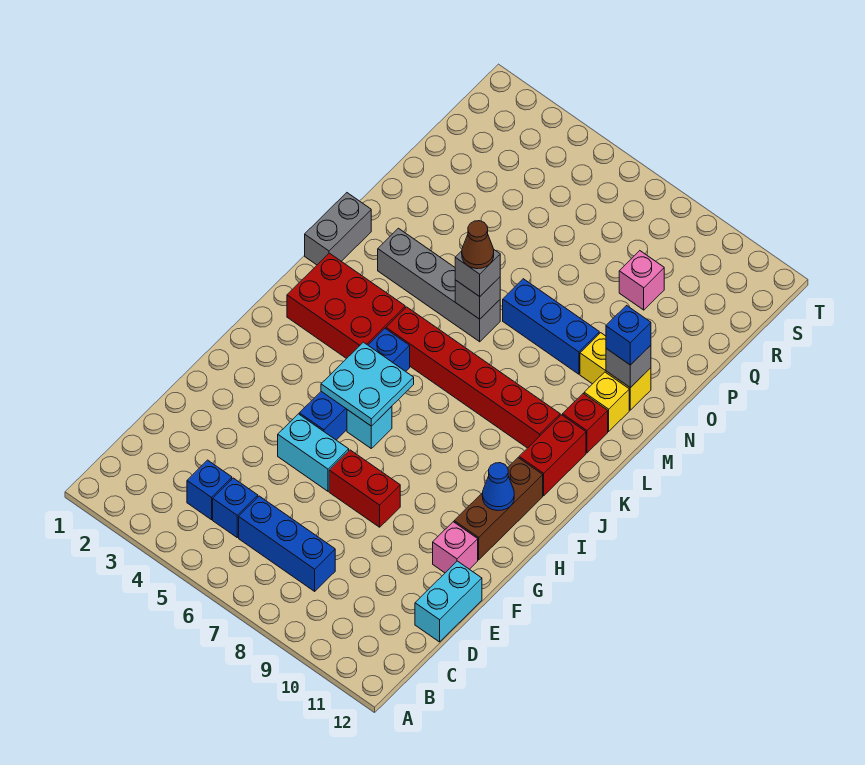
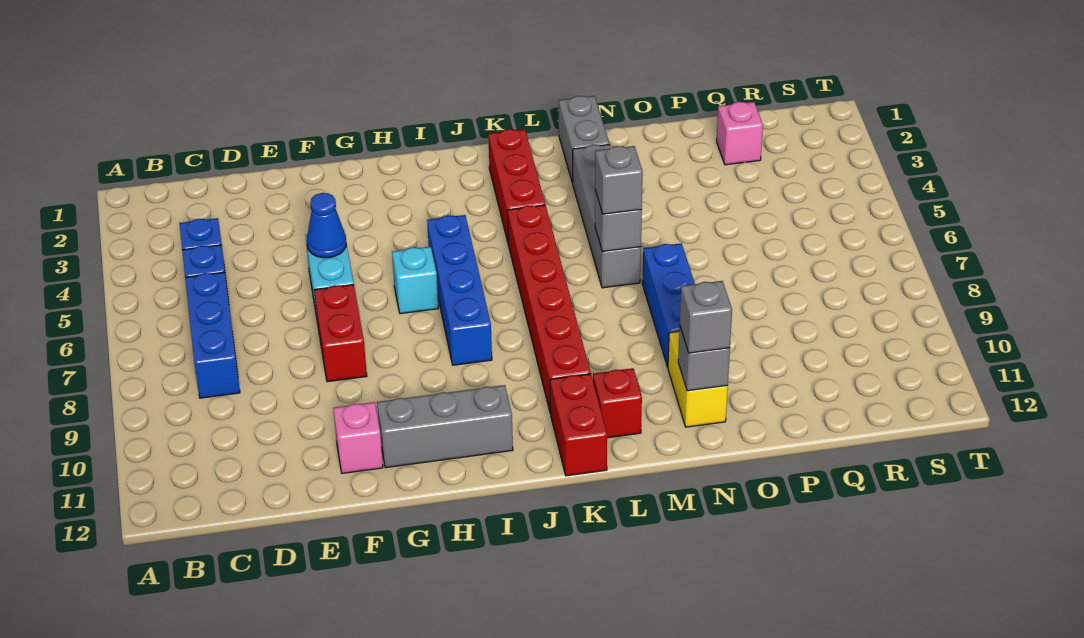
cyan brick D12:E12 level 1 -> none
blue brick G5:J5 level 1 -> blue brick I5:I8 level 1
brown brick G11:I11 level 1 -> grey brick G11:I11 level 1
cyan plate H5:I6 level 2 -> none
blue cone H11 level 2 -> blue cone F5 level 2
red brick J2:K4 level 1 -> red brick K2:K4 level 1
red brick J11:K11 level 1 -> red brick K11:K12 level 1
grey brick L1:M1 level 1 -> grey brick M1:M2 level 1
brown cone M6 level 4 -> none
yellow brick M11 level 1 -> none
blue brick N11 level 3 -> grey brick N11 level 3
pink brick Q9 level 1 -> pink brick Q2 level 1

